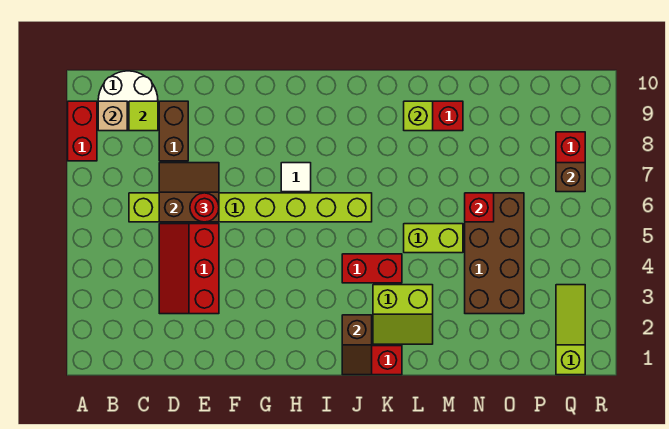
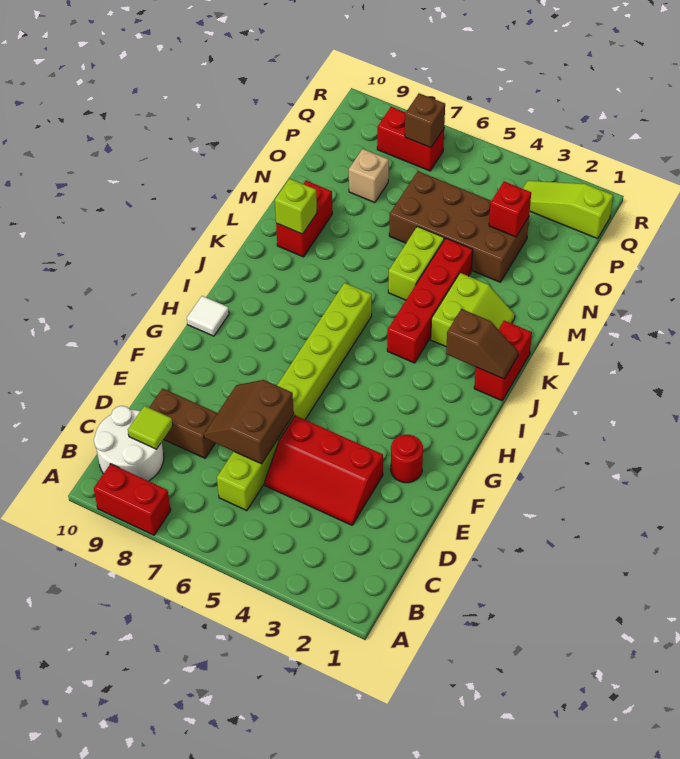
tan brick B9 level 2 -> tan brick O8 level 1
red round brick E6 level 3 -> red round brick F2 level 1
white tile H7 level 1 -> white tile H10 level 1
red brick J4:K4 level 1 -> red brick J4:M4 level 1
red brick N6 level 2 -> red brick O3 level 2

